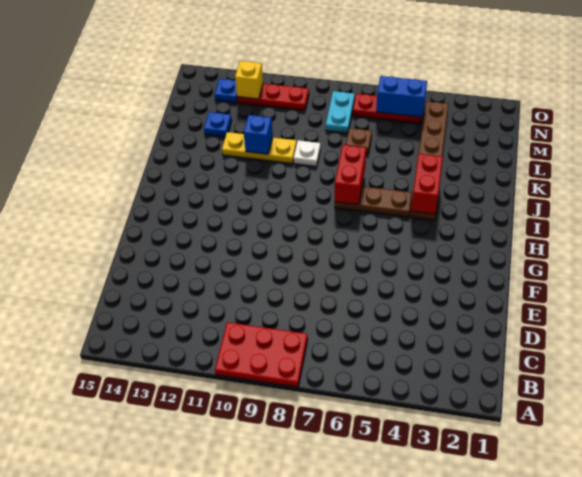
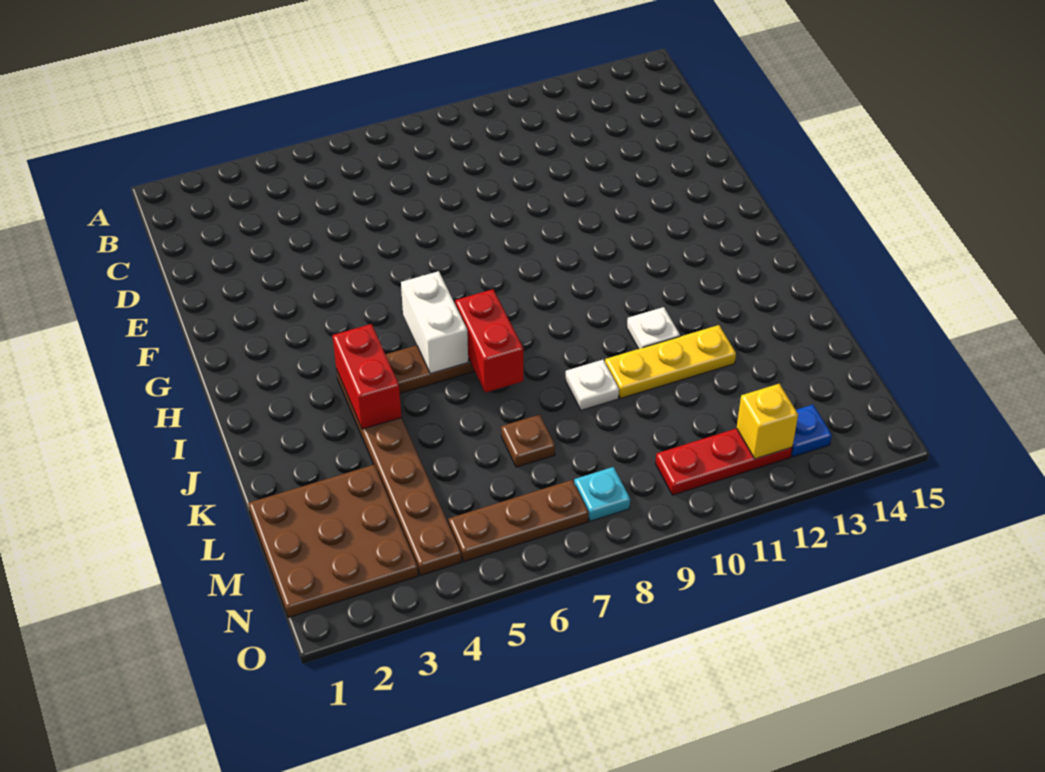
red plate A8:B10 level 1 -> none
none -> white brick H6:I6 level 2
none -> white plate J11 level 1
blue brick K11 level 2 -> none
none -> brown plate L1:N3 level 1
blue plate L13 level 1 -> none
cyan plate M8:N8 level 1 -> cyan plate N8 level 1
red plate N5:N7 level 1 -> brown plate N5:N7 level 1
blue brick N5:N6 level 2 -> none

